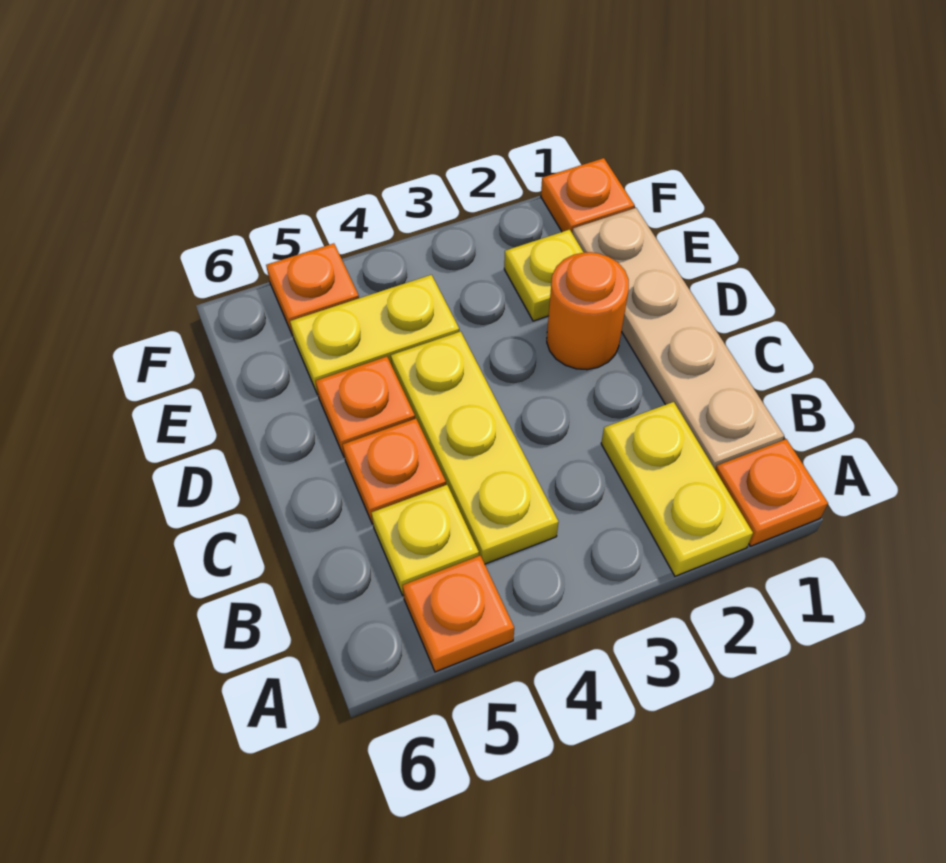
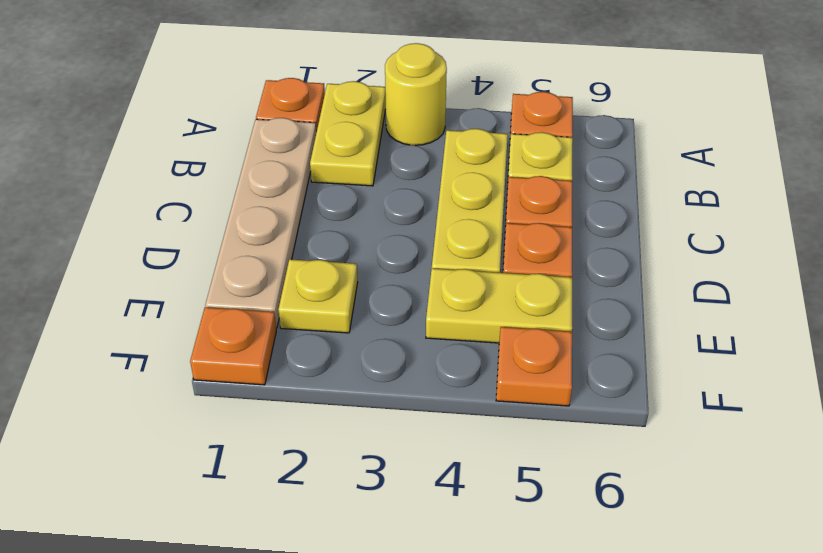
none -> yellow round brick A3 level 1
orange round brick D2 level 1 -> none

